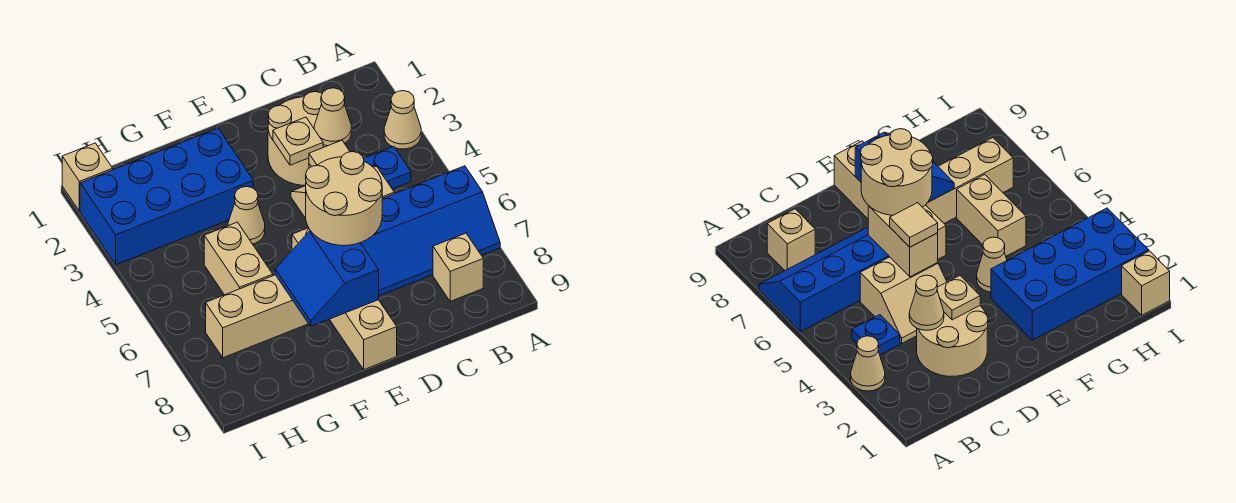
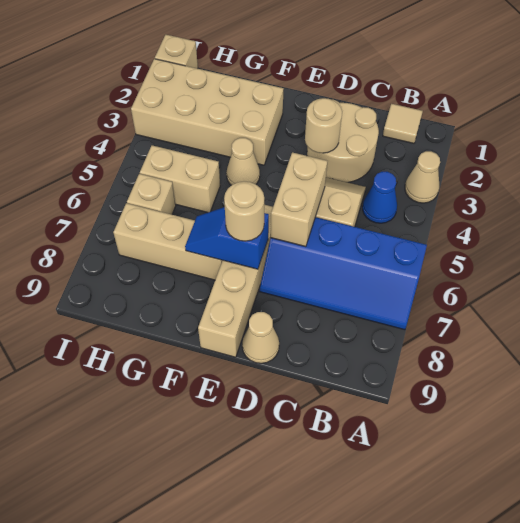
blue plate B4 level 1 -> blue cone B4 level 1
tan brick B8 level 1 -> tan brick H6 level 1
tan cone C3 level 2 -> tan cone D9 level 1
tan plate D3 level 2 -> tan round brick D3 level 2
tan tile D5 level 3 -> tan tile B1 level 1
tan round brick D6:E7 level 3 -> tan round brick E7 level 3
blue slope E7:F8 level 2 top E -> blue slope E7:F7 level 2 top E
blue brick F2:I3 level 1 -> tan brick F2:I3 level 1
tan brick G5:G6 level 1 -> tan brick G5:H5 level 1

